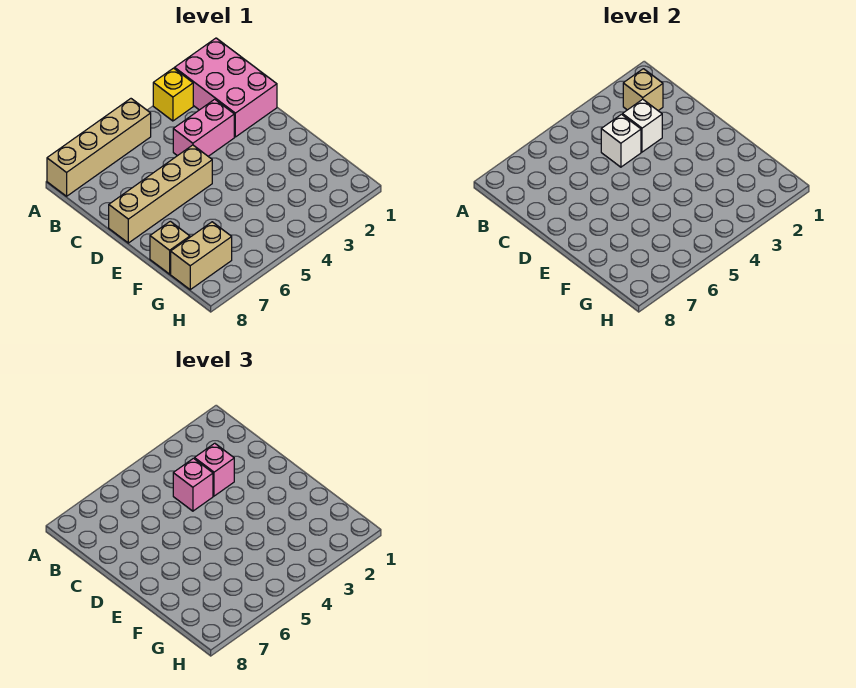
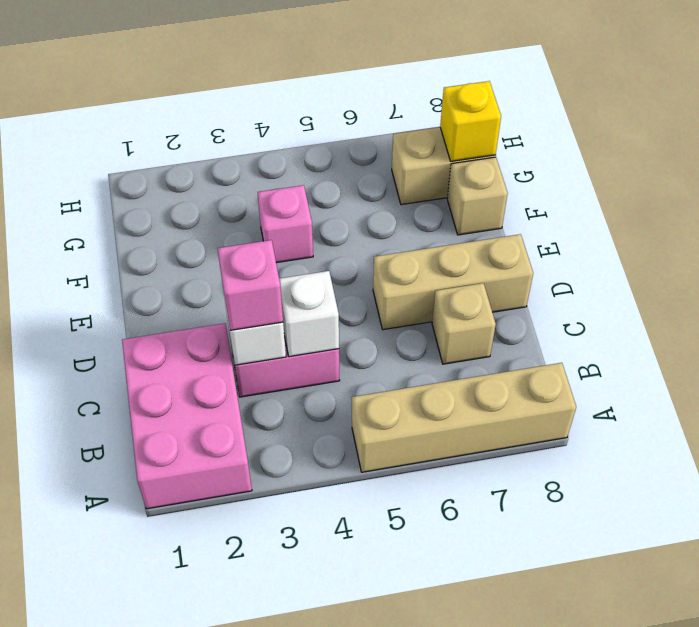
yellow brick A3 level 1 -> yellow brick G8 level 2
tan brick B2 level 2 -> tan brick C7 level 1
pink brick C4 level 3 -> pink brick F4 level 1
tan brick D5:D8 level 1 -> tan brick D6:D8 level 1

